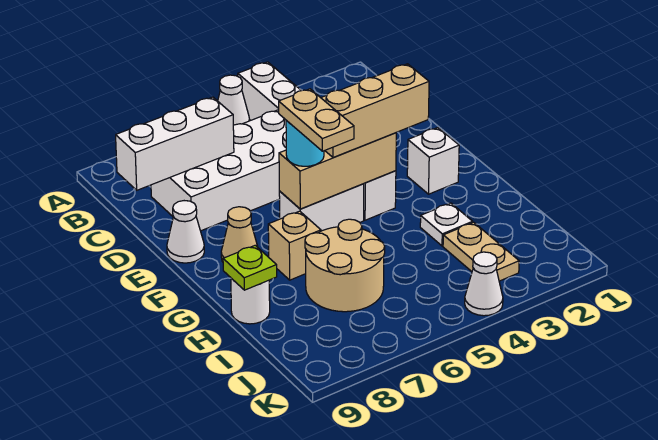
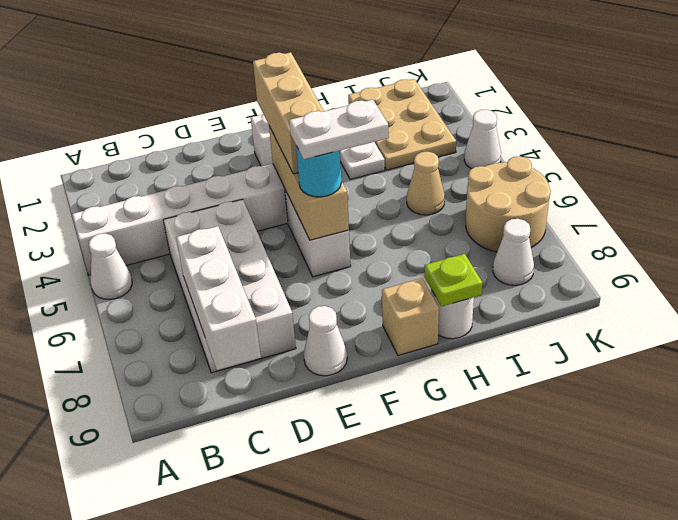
tan plate F6:G6 level 4 -> white plate F6:G6 level 4
tan cone F8 level 1 -> tan cone I5 level 1
tan brick G7 level 1 -> tan brick G9 level 1
tan round brick H6:I7 level 1 -> tan round brick J6:K7 level 1
tan plate I3:J3 level 1 -> tan plate I1:J3 level 1
none -> white cone J8 level 1

